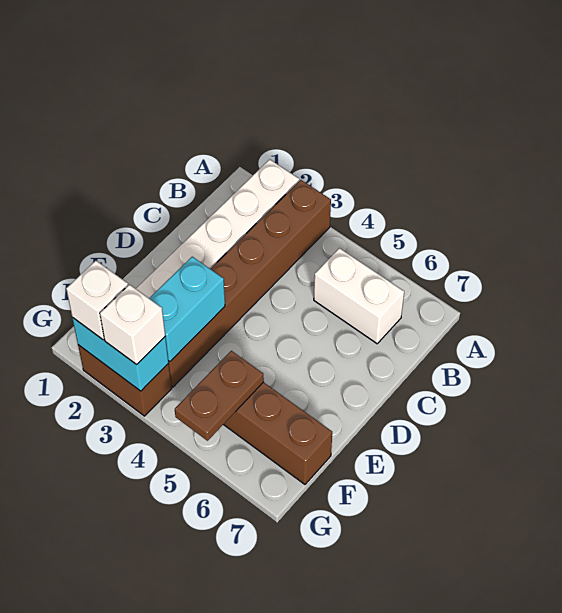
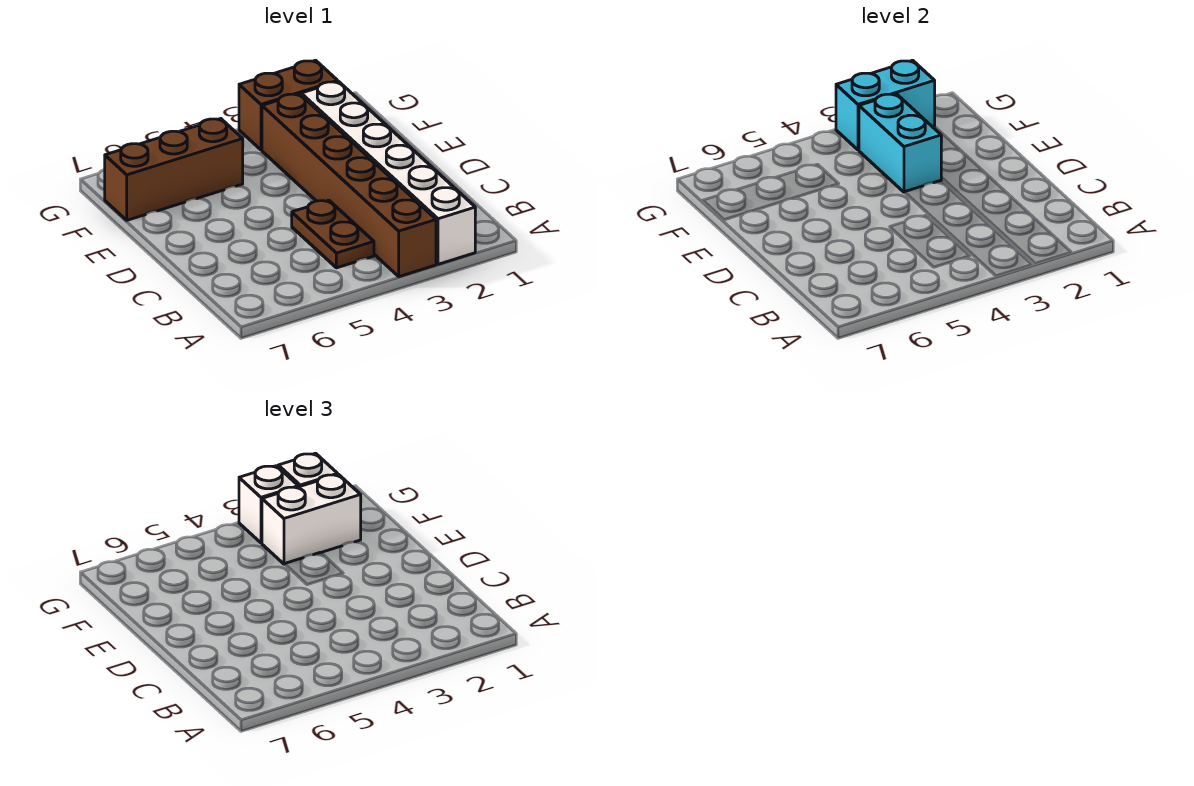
white brick B5:B6 level 1 -> white brick F2:F3 level 3
brown plate F5:G5 level 2 -> brown plate B4:C4 level 1

